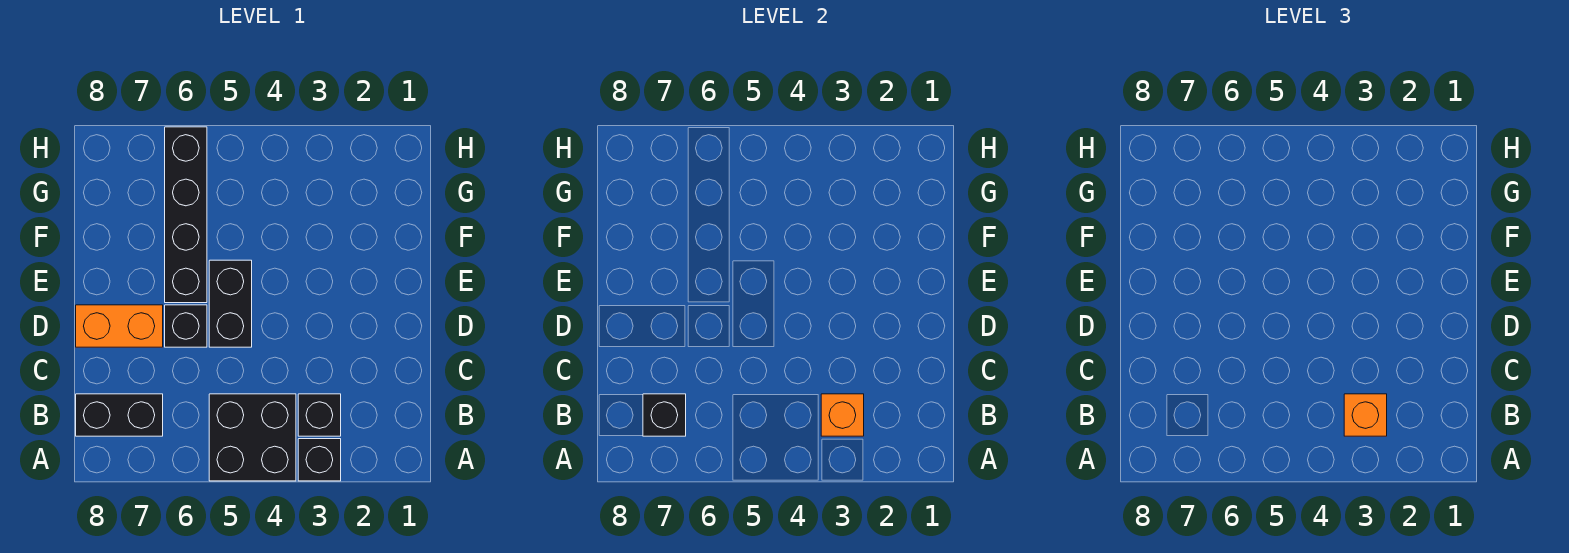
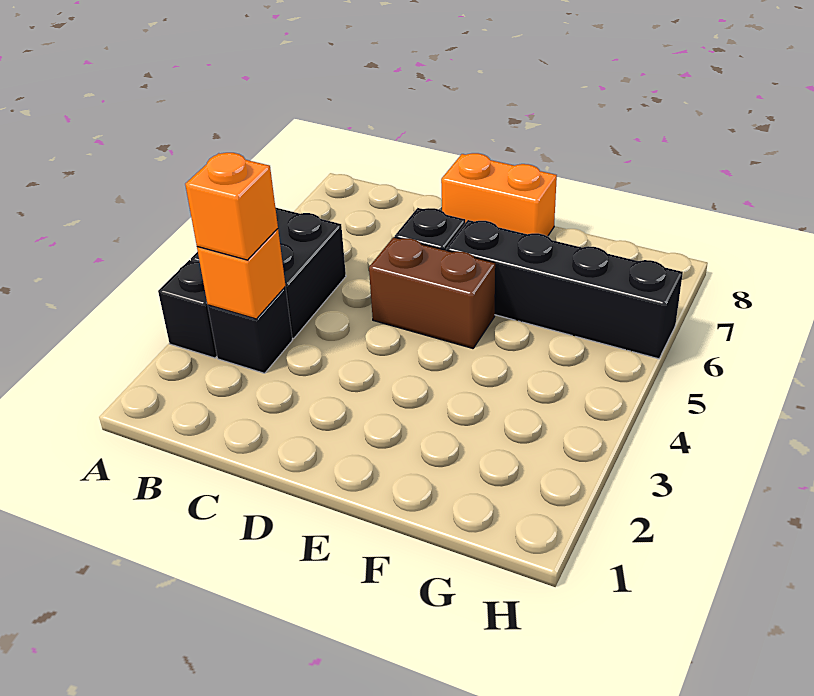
black brick B7:B8 level 1 -> none
black brick B7 level 2 -> none
black brick D5:E5 level 1 -> brown brick D5:E5 level 1
orange brick D7:D8 level 1 -> orange brick D8:E8 level 1

